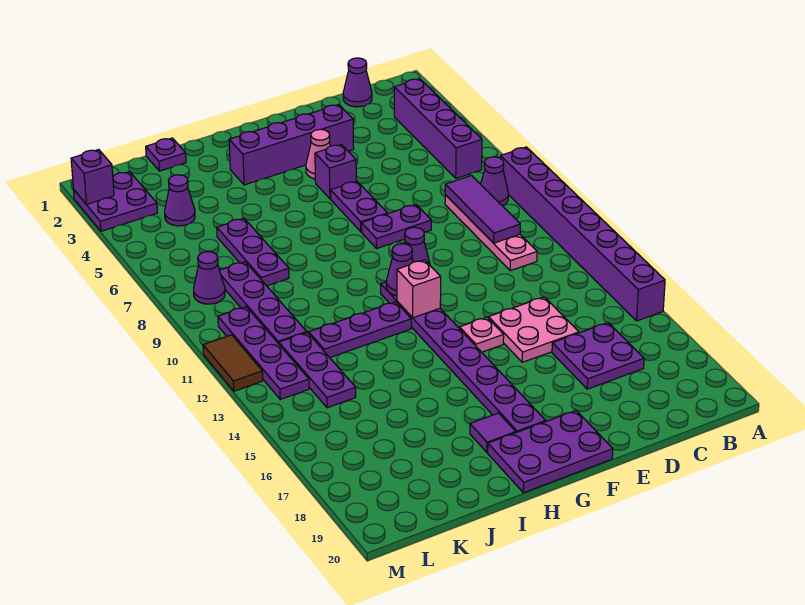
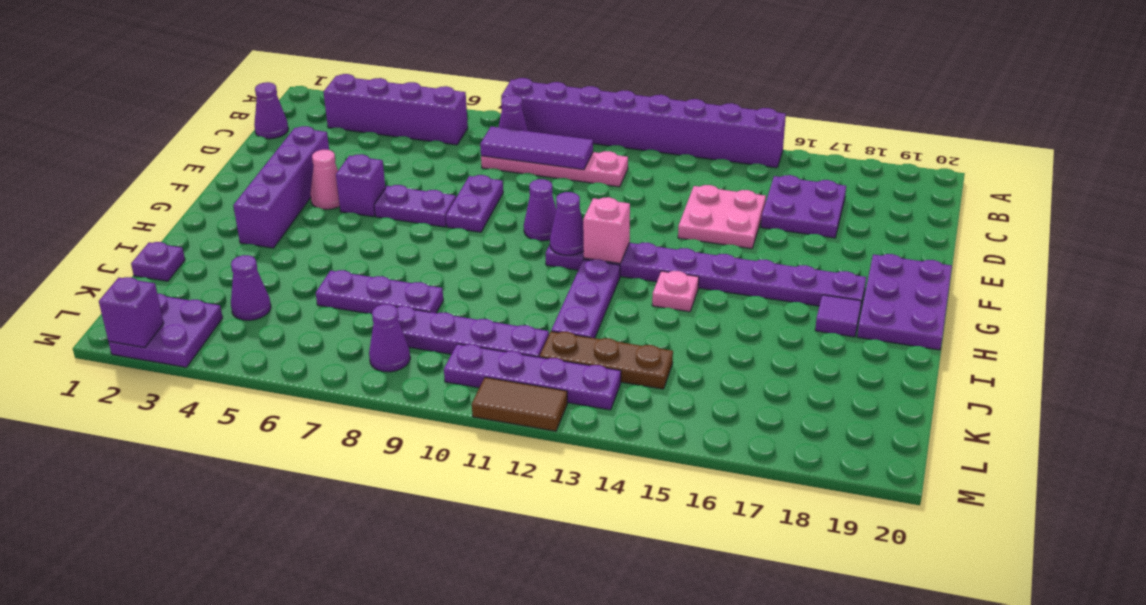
pink plate F14 level 1 -> pink plate H14 level 1
purple plate K12:K14 level 1 -> brown plate K12:K14 level 1

